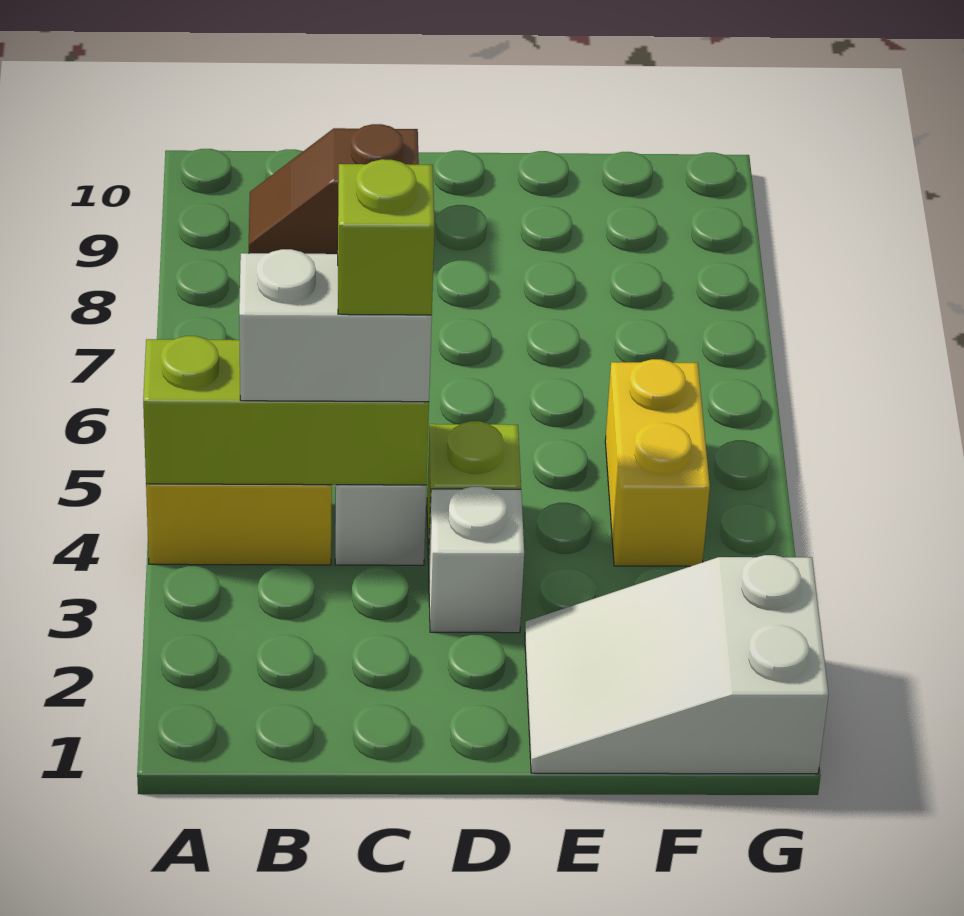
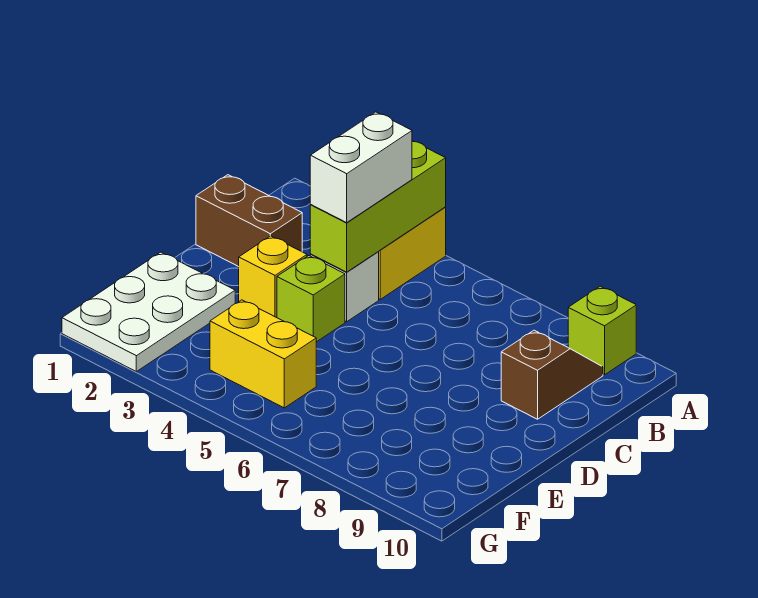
none -> brown brick C1:C2 level 1
lime brick C4 level 4 -> lime brick A9 level 1
white brick D3 level 1 -> yellow brick D3 level 1
white slope E1:G2 level 1 top G -> white plate E1:G2 level 1

